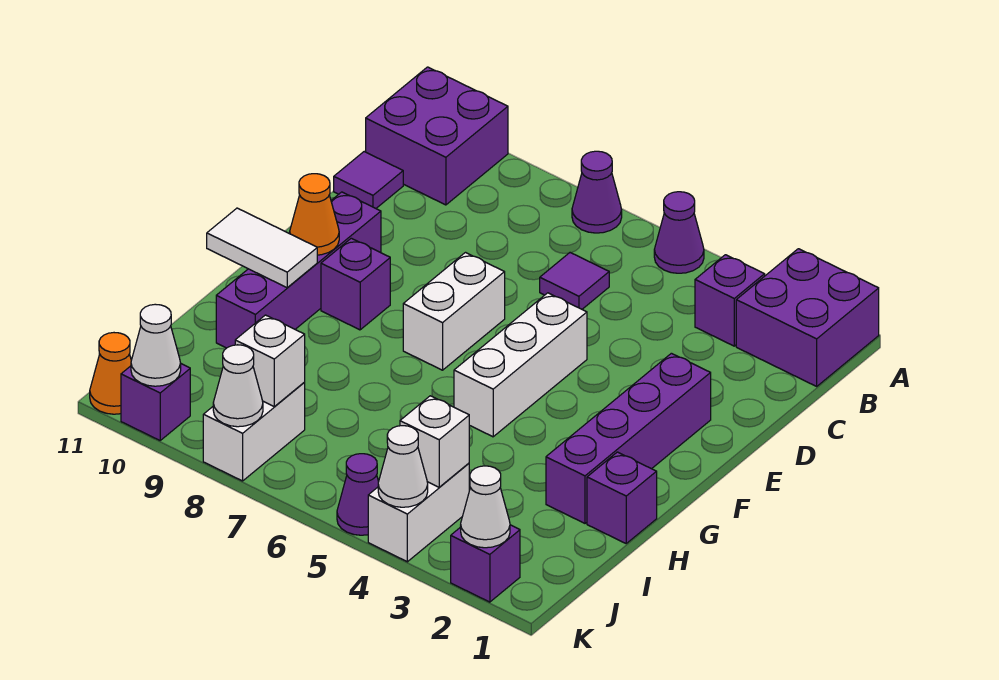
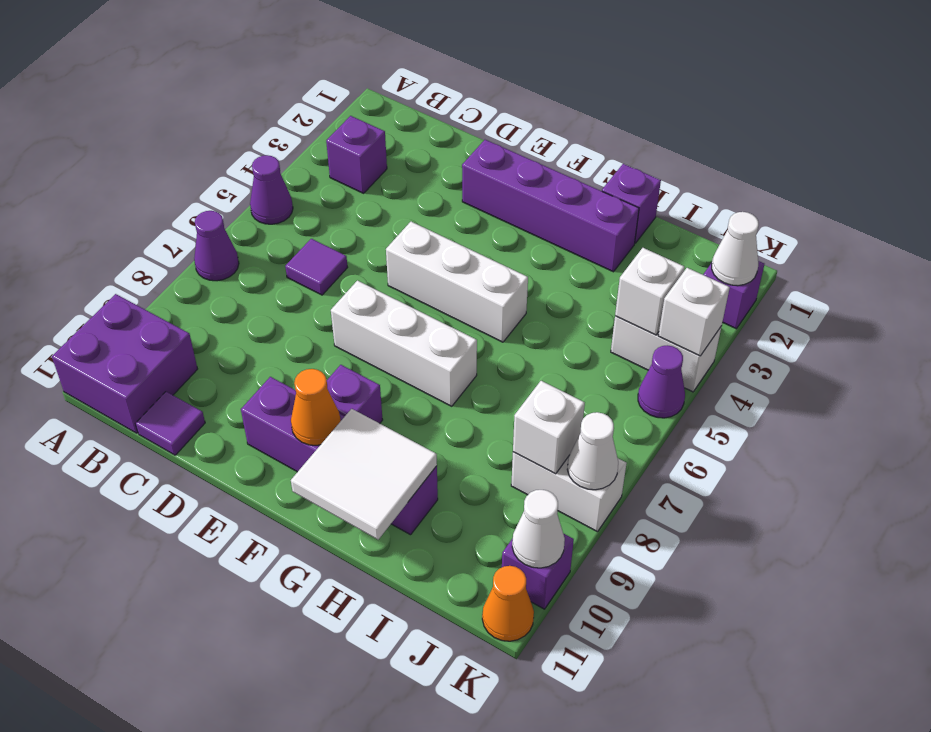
purple brick A1:B2 level 1 -> none
white brick E7:F7 level 1 -> white brick E7:G7 level 1
white tile G10:G11 level 2 -> white tile G10:H11 level 2
white cone K4 level 2 -> white brick K4 level 2

